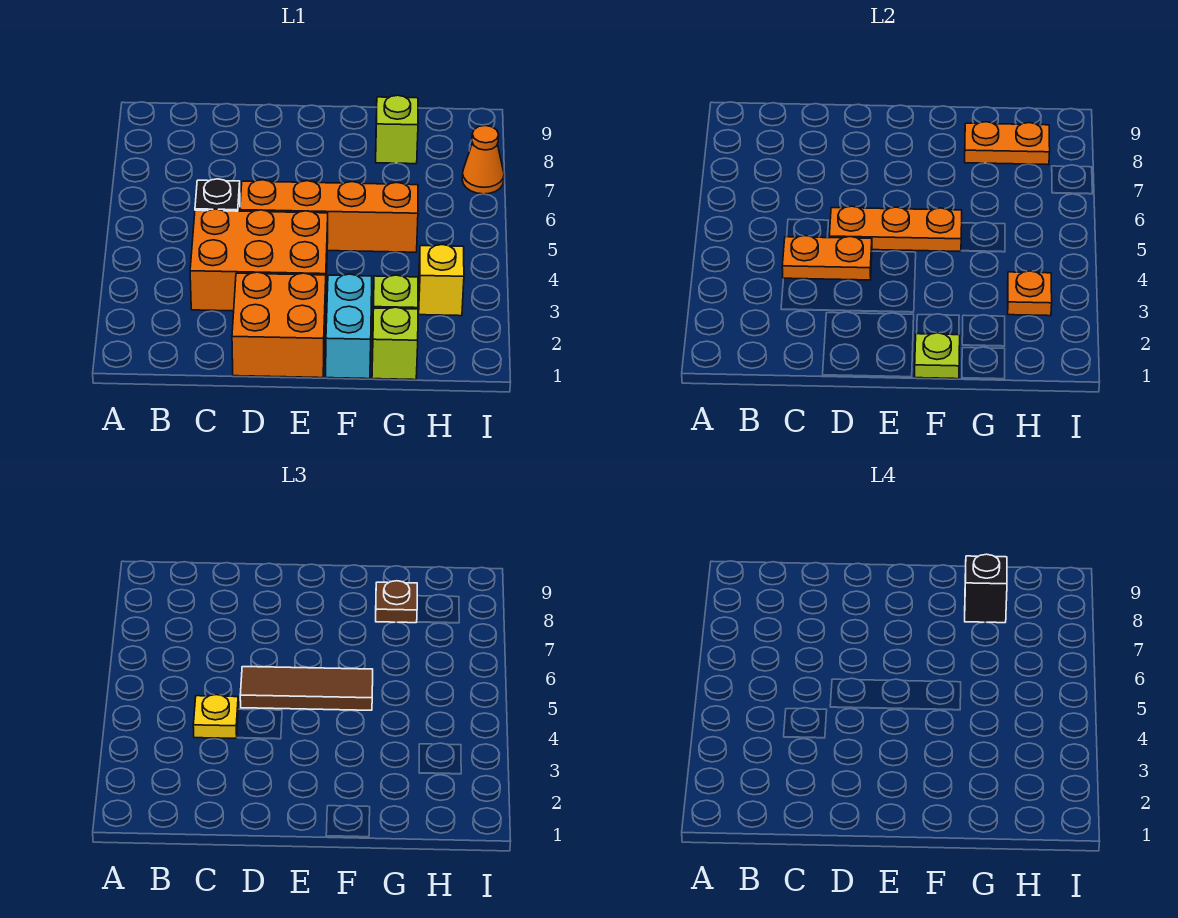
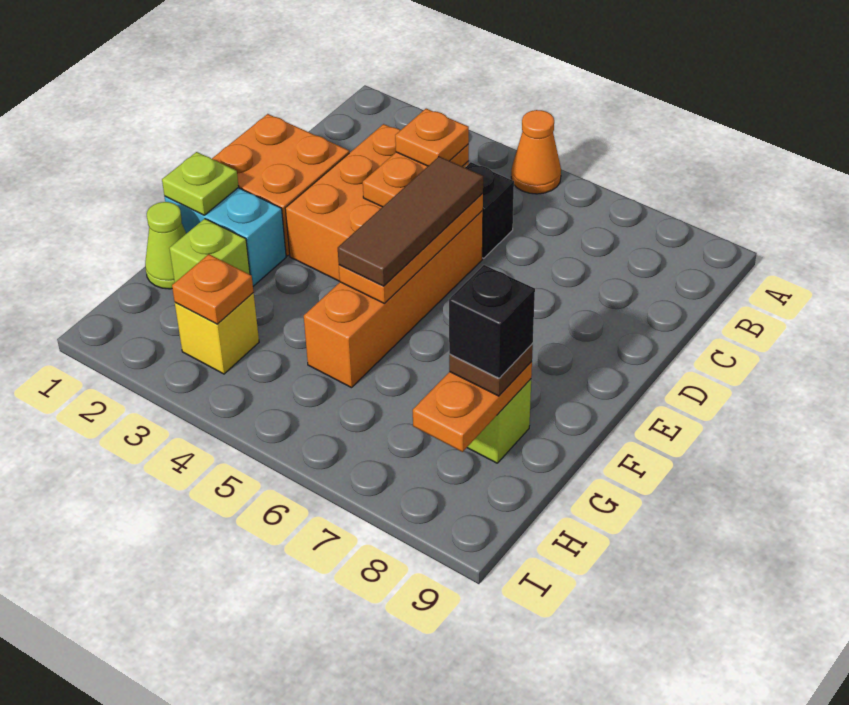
yellow plate C4 level 3 -> orange plate C4 level 3
lime brick G1 level 1 -> lime cone G1 level 1
orange cone I7 level 1 -> orange cone A5 level 1

